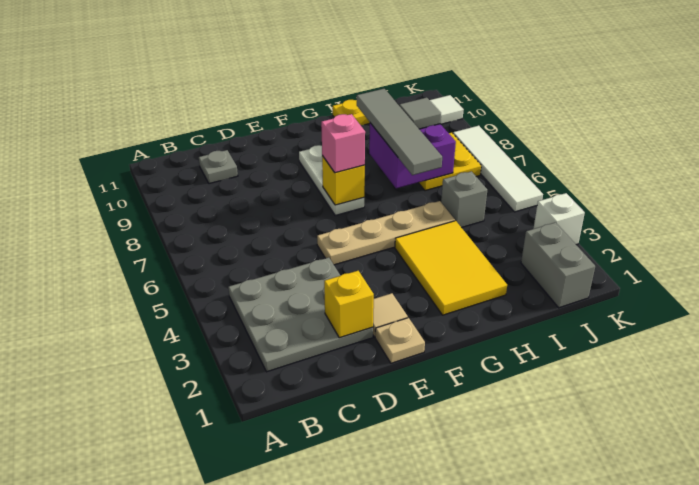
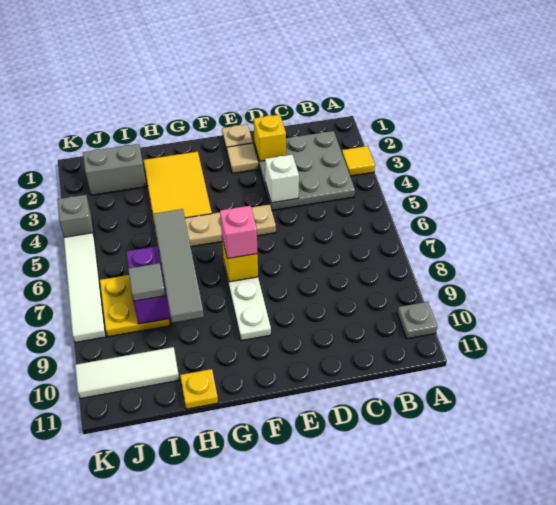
none -> yellow tile A3 level 1
grey plate C10 level 1 -> grey plate A10 level 1
grey brick I5 level 1 -> grey brick K4 level 1
grey brick J1:J2 level 1 -> grey brick I2:J2 level 1
white brick K3 level 1 -> white brick D4 level 2

